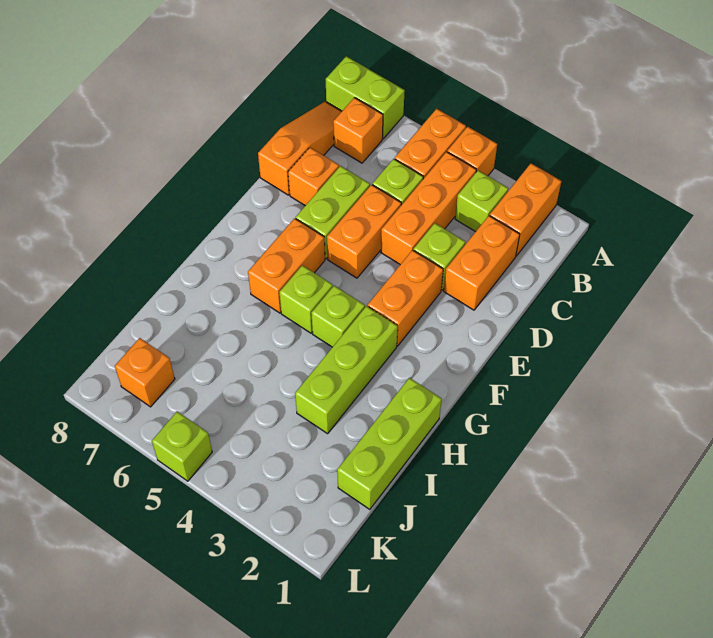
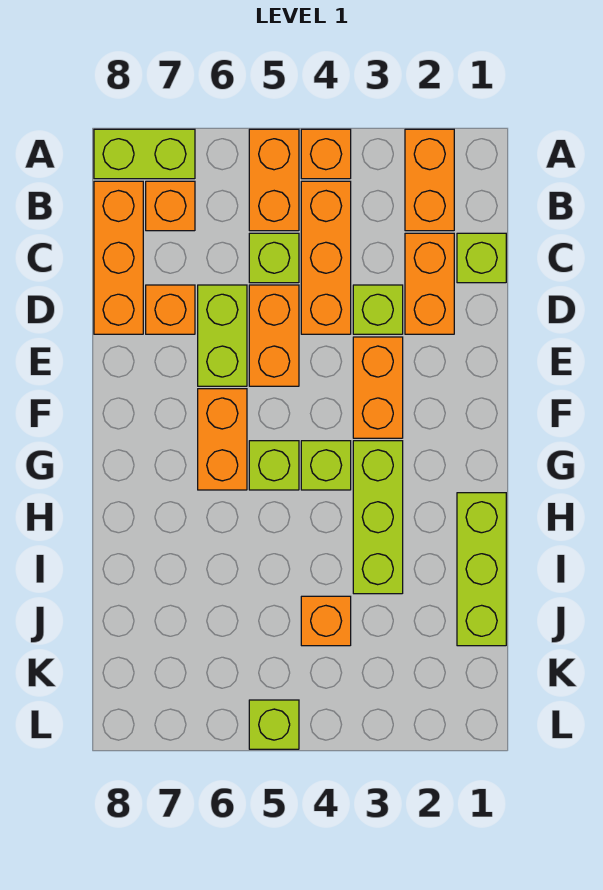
lime brick B3 level 1 -> lime brick C1 level 1
orange slope B8:D8 level 1 top D -> orange brick B8:D8 level 1
orange brick K7 level 1 -> orange brick J4 level 1

